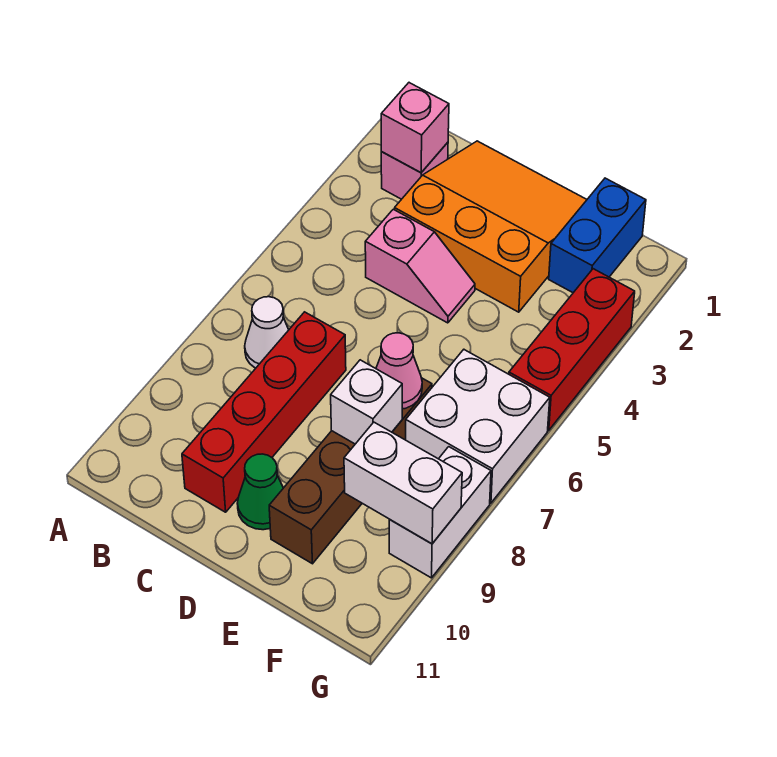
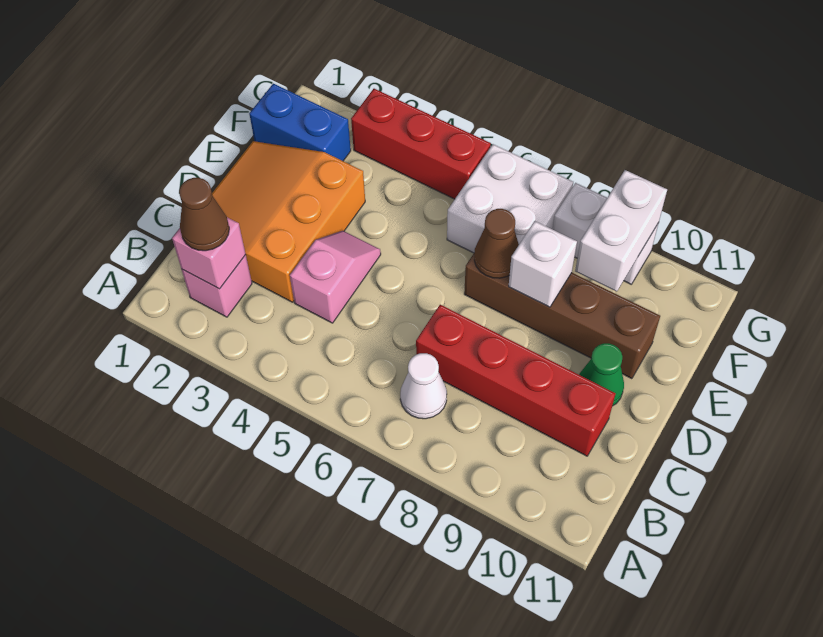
none -> brown cone B2 level 3
pink cone E7 level 2 -> brown cone E7 level 2

